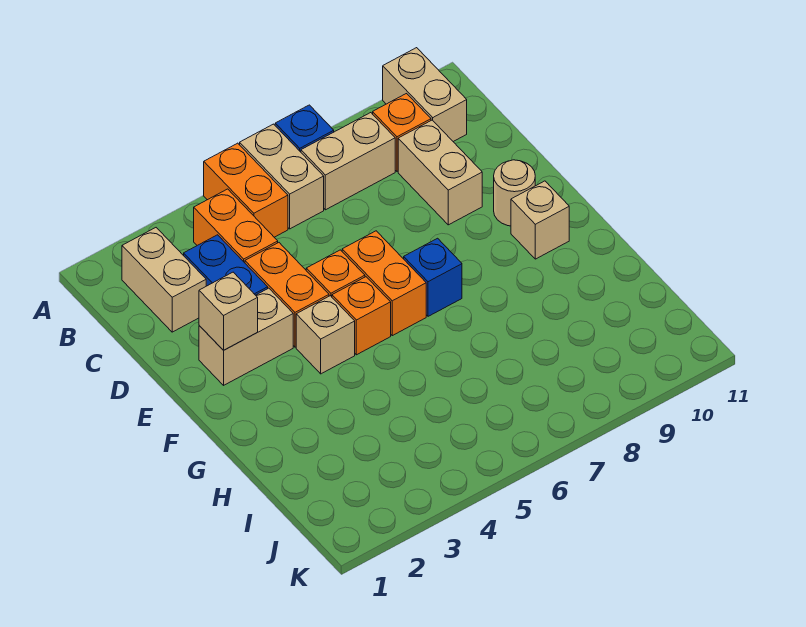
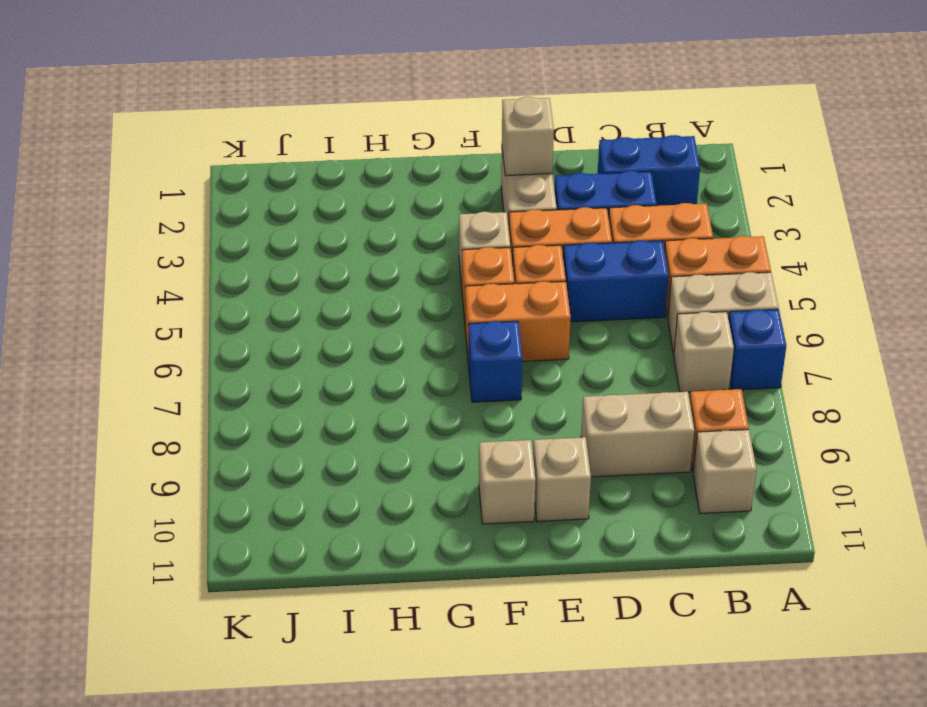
tan brick A10:B10 level 1 -> tan brick B10 level 1
tan brick B2:C2 level 1 -> blue brick B2:C2 level 1
tan brick B7:B8 level 1 -> tan brick B7 level 1
none -> blue brick C5:D5 level 1
tan round brick E10 level 1 -> tan brick E10 level 1

